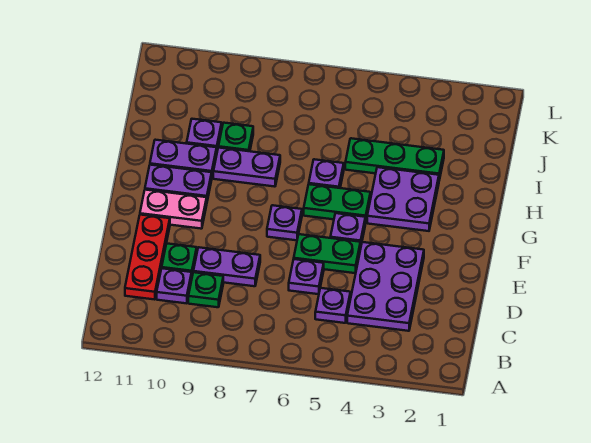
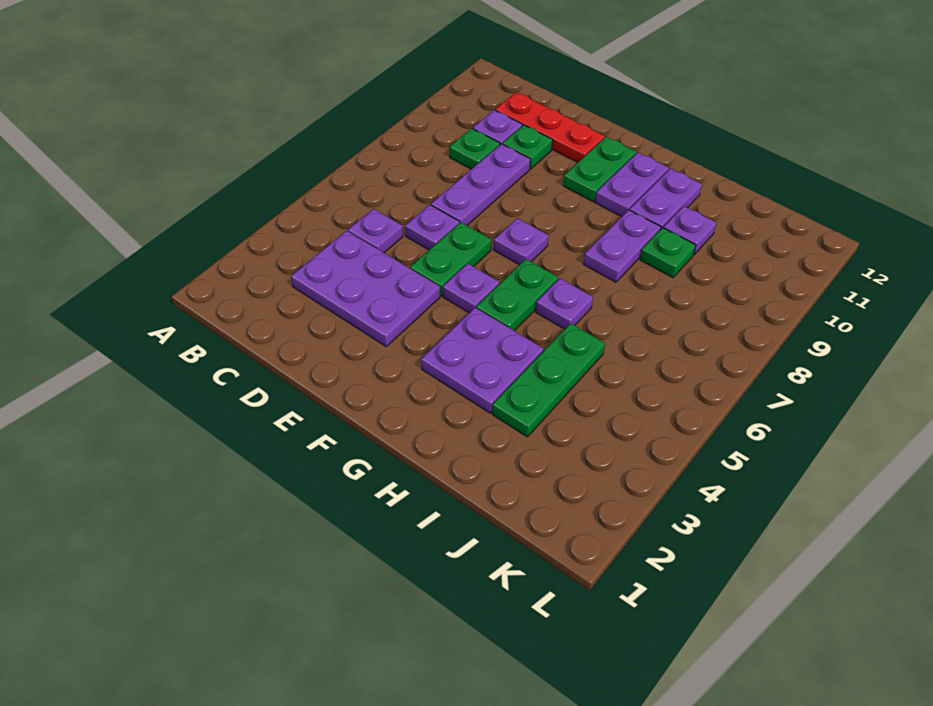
purple plate D8:D9 level 1 -> purple plate D7:D9 level 1
pink plate F10:F11 level 1 -> green plate F10:F11 level 1

